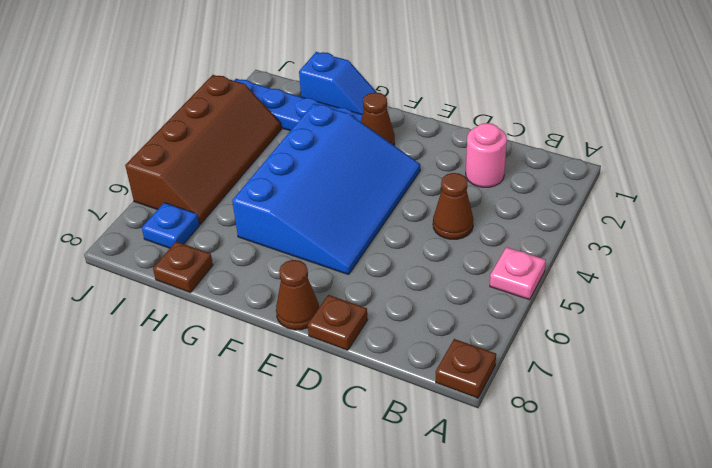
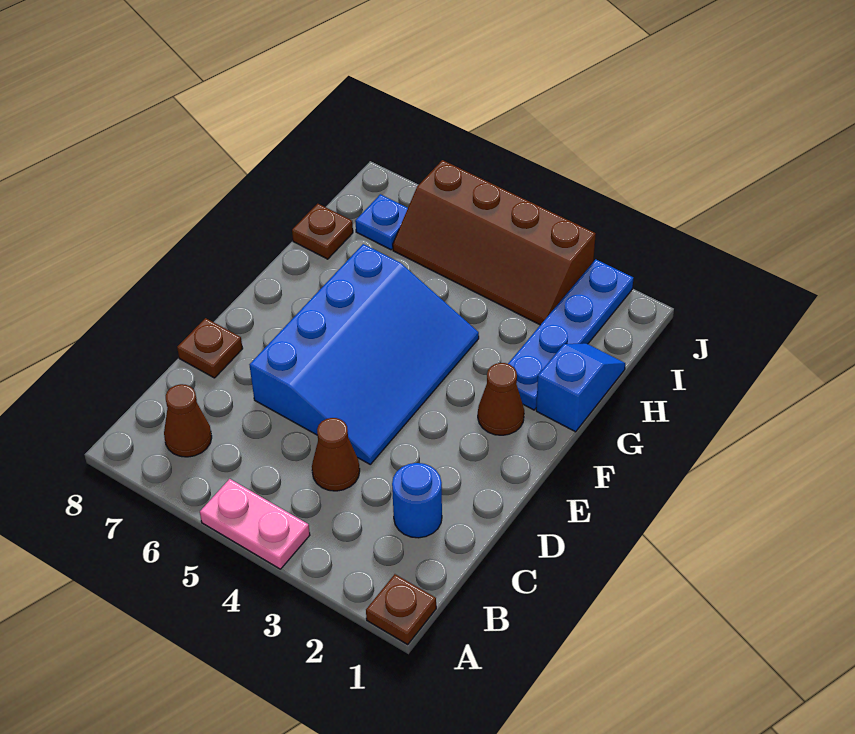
pink plate A5 level 1 -> pink plate A4:A5 level 1
brown plate A8 level 1 -> brown plate A1 level 1
pink round brick C2 level 1 -> blue round brick C2 level 1
blue slope E3:G6 level 1 top G -> blue slope D4:G6 level 1 top 6
brown cone E8 level 1 -> brown cone B7 level 1
blue slope G1:H1 level 1 top H -> blue slope G1:H1 level 1 top G

